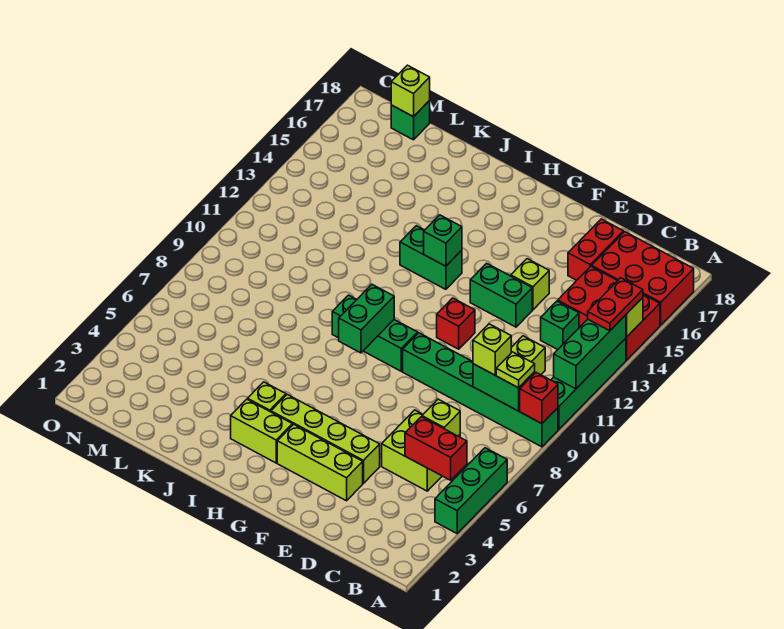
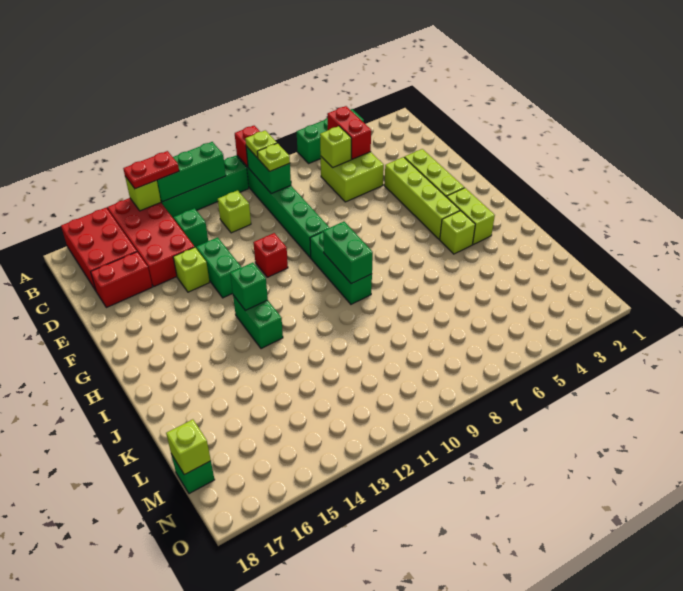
red brick A14:C15 level 1 -> red brick A14:D15 level 1
lime brick C9 level 3 -> lime plate C9 level 3
green brick H8:H9 level 2 -> green brick H9:I9 level 2

